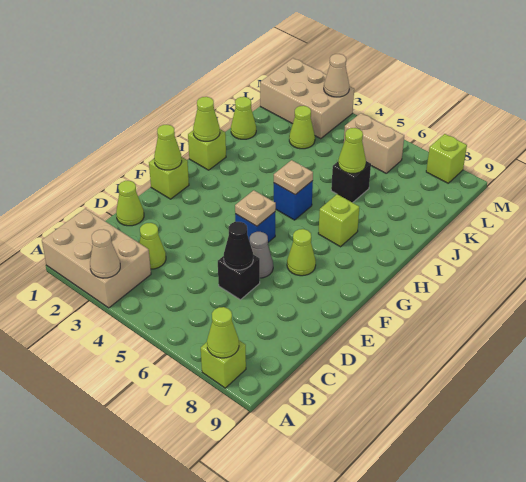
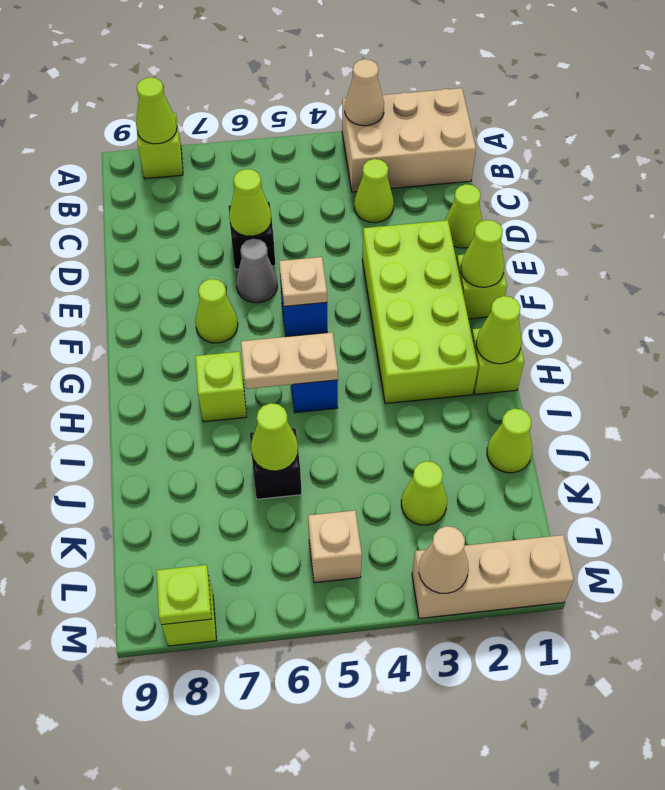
black cone D6 level 2 -> lime cone D6 level 2
none -> lime brick E2:H3 level 1
tan plate H5 level 2 -> tan plate H5:H6 level 2
tan brick L1:M3 level 1 -> tan brick M1:M3 level 1
tan brick L5:L6 level 1 -> tan brick L5 level 1
none -> lime plate M8 level 2

